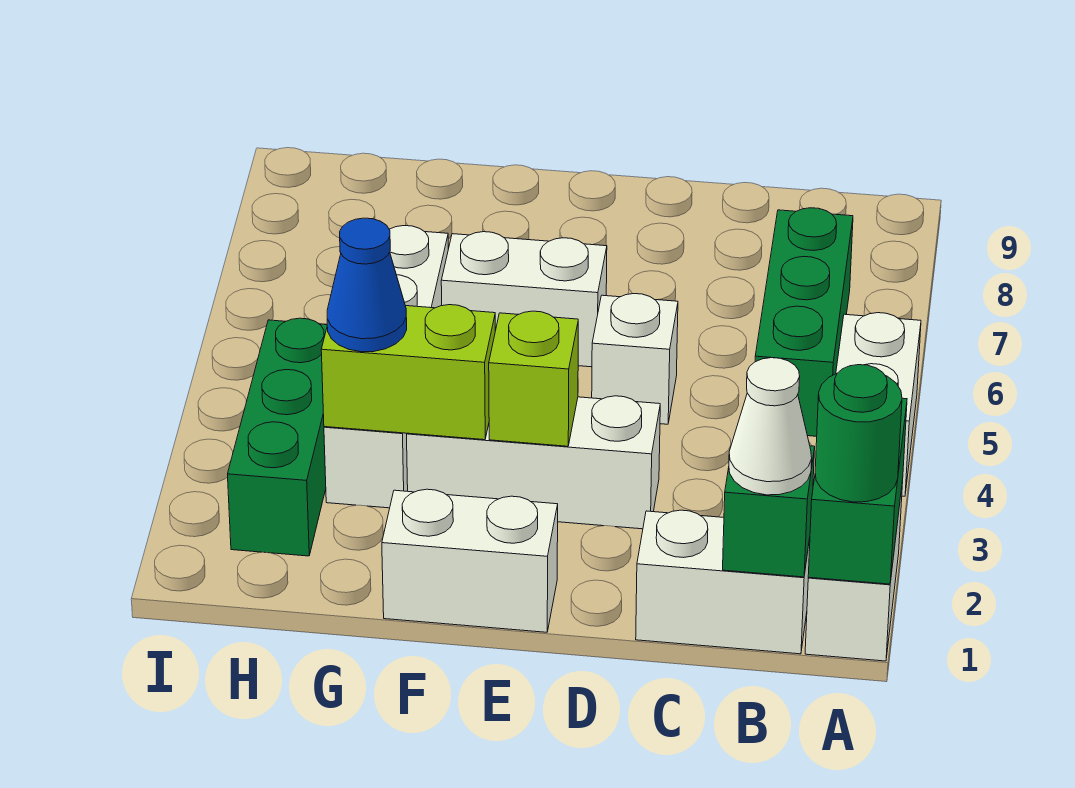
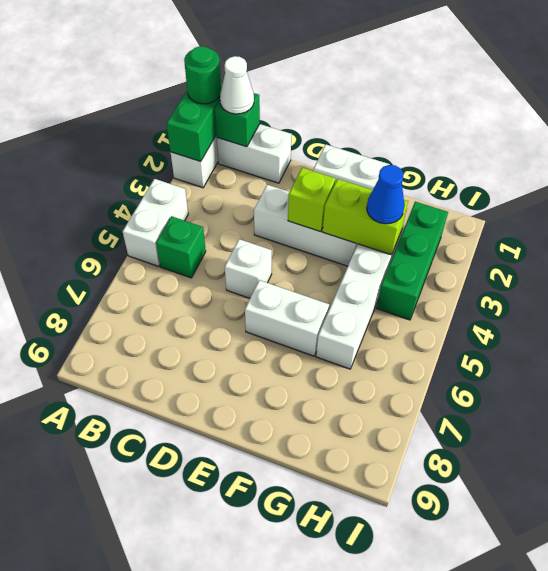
green brick B5:B7 level 1 -> green brick B5 level 1

